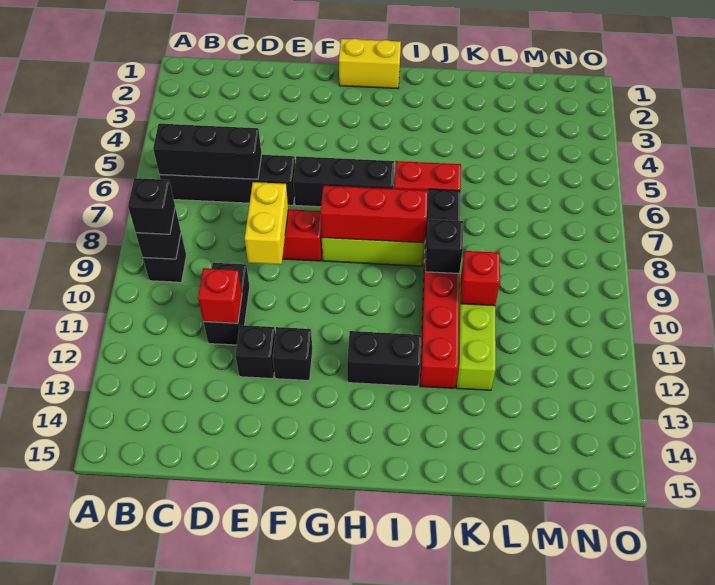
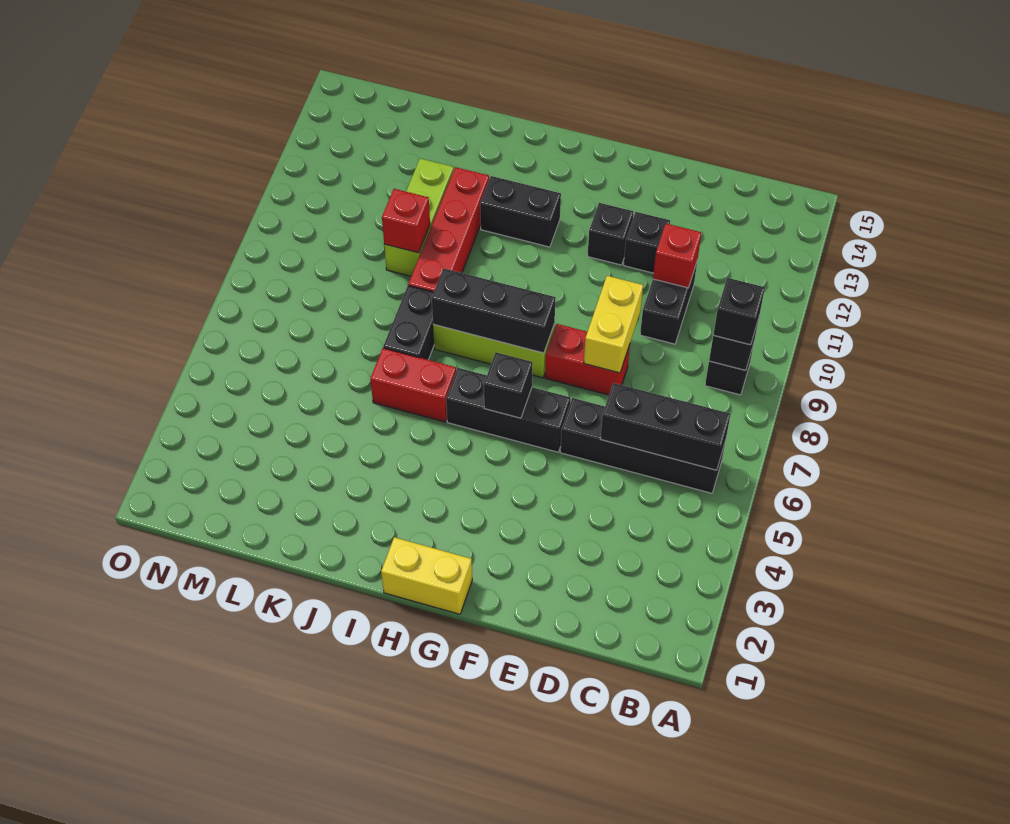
red brick G8:I8 level 2 -> black brick G8:I8 level 2
black brick J9 level 2 -> black brick G6 level 2

